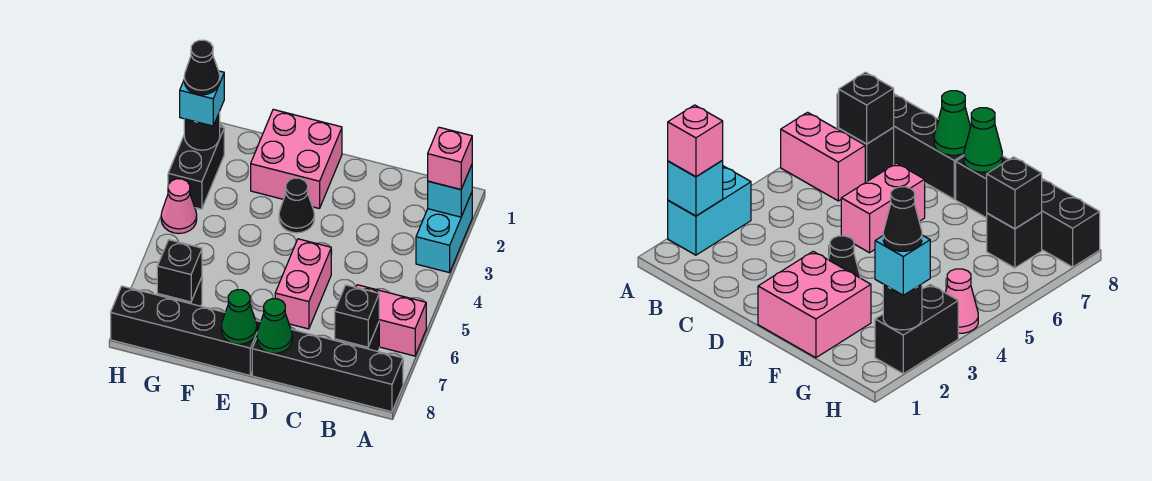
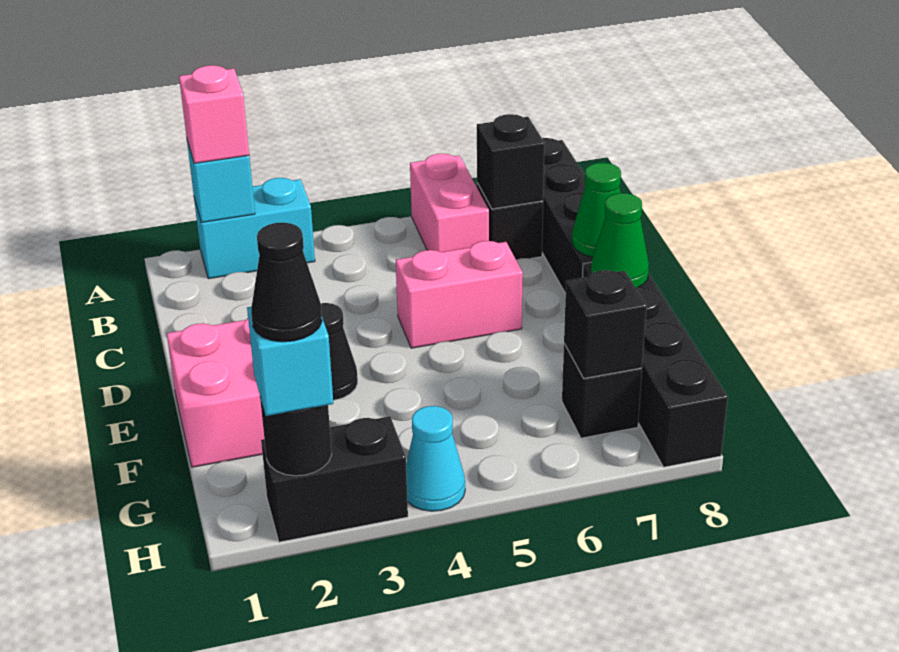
pink cone H4 level 1 -> cyan cone H4 level 1

